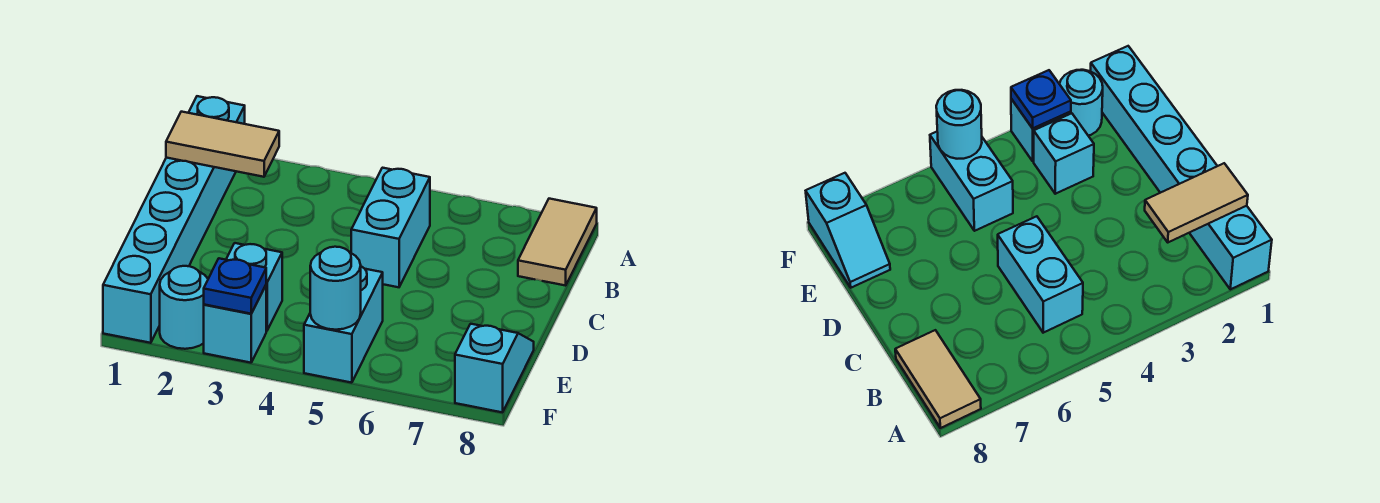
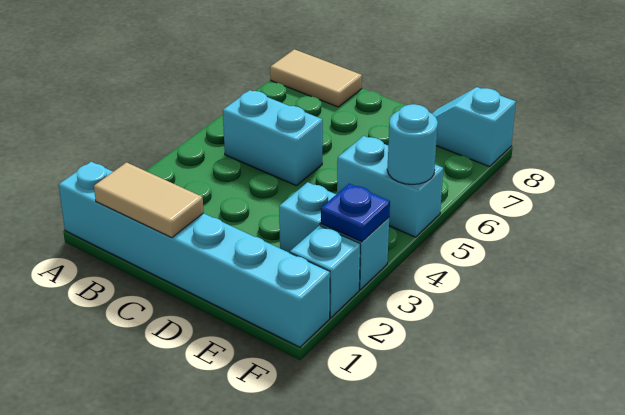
tan tile B1:B2 level 2 -> tan tile B1:C1 level 2
cyan round brick F2 level 1 -> cyan brick F2 level 1

